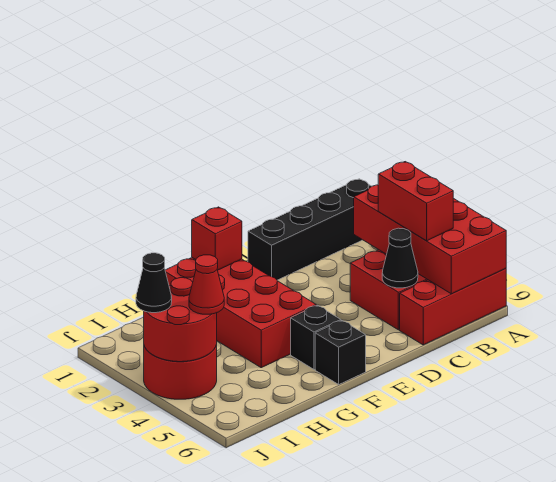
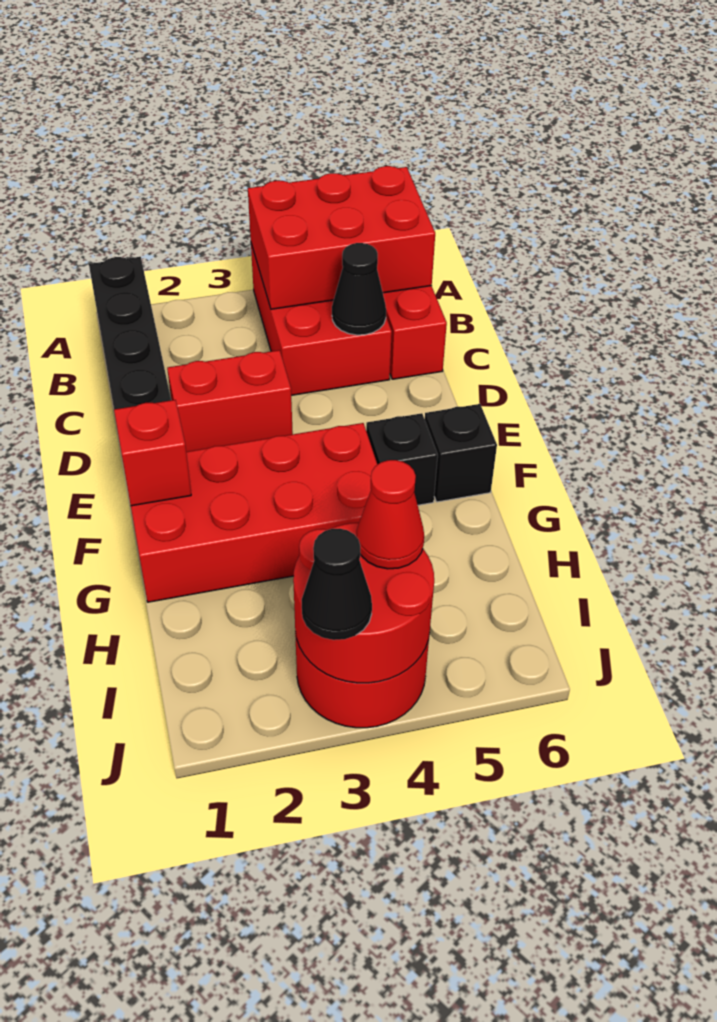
red brick A3:B6 level 2 -> red brick A4:B6 level 2
red brick B4:B5 level 3 -> red brick D2:D3 level 1

